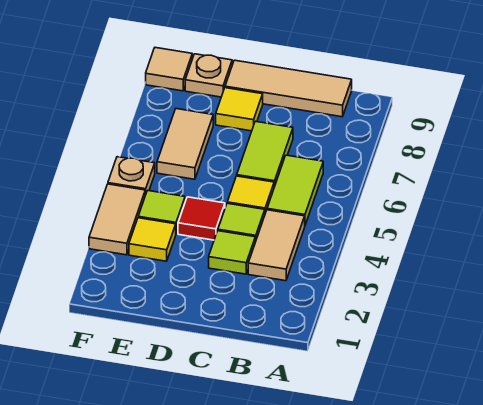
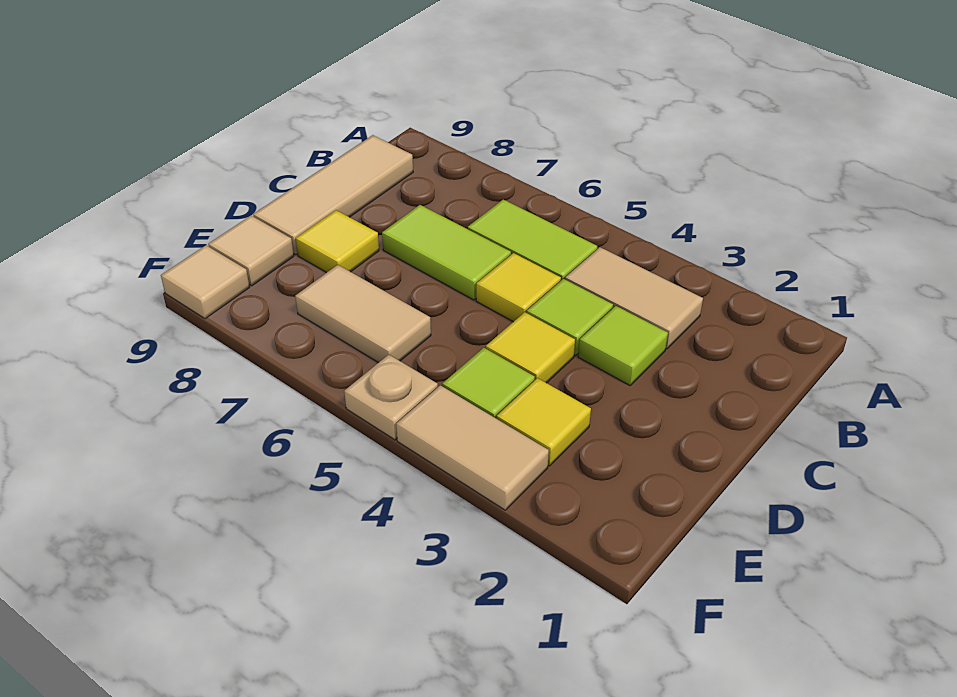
red tile D4 level 1 -> yellow tile D4 level 1
tan plate E9 level 1 -> tan tile E9 level 1

